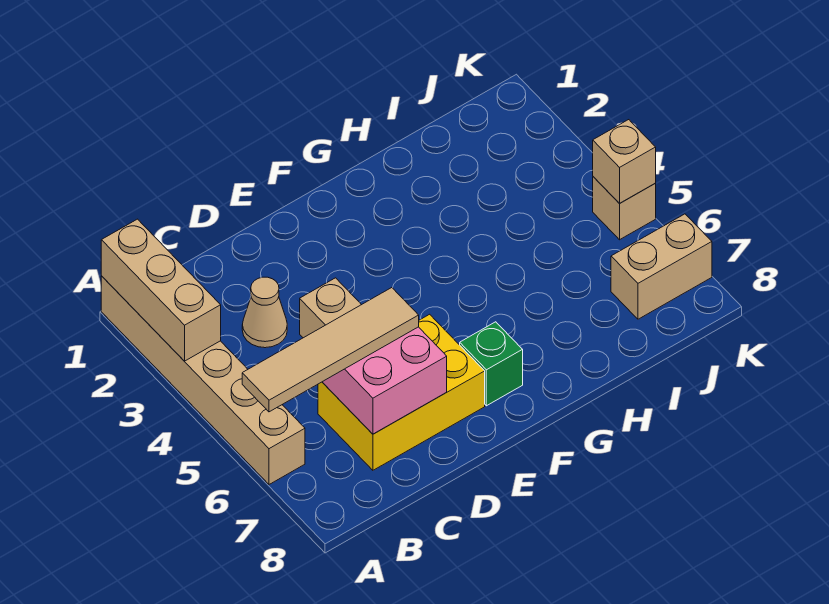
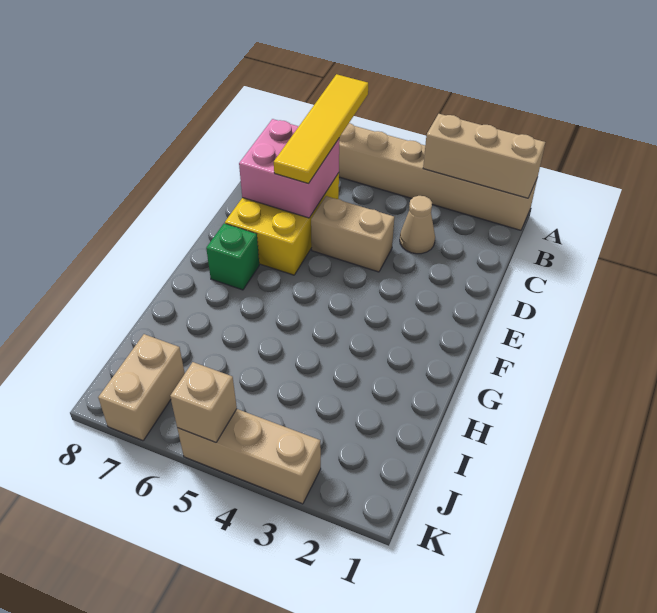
tan tile A6:D6 level 3 -> yellow tile A6:D6 level 3
tan brick K5 level 1 -> tan brick K3:K5 level 1

